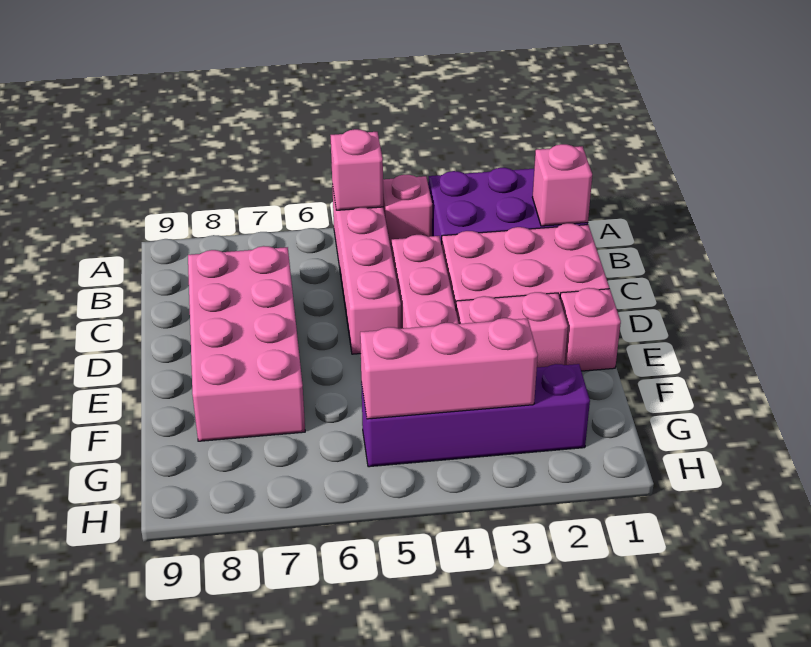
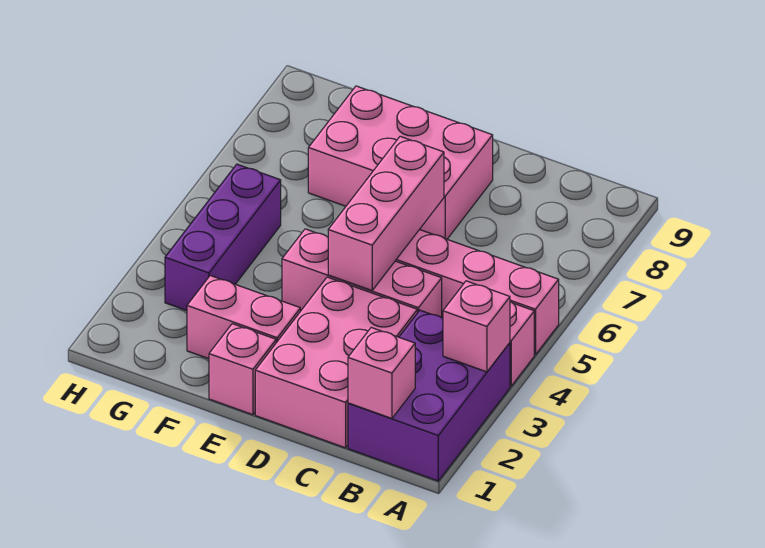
pink brick A5 level 2 -> pink brick A3 level 2
pink brick C7:F8 level 1 -> pink brick D7:F8 level 1
pink brick E2:E3 level 1 -> pink brick E2:F2 level 1
purple brick G2:G5 level 1 -> purple brick G3:G5 level 1
pink brick G3:G5 level 2 -> pink brick D4:D6 level 2

